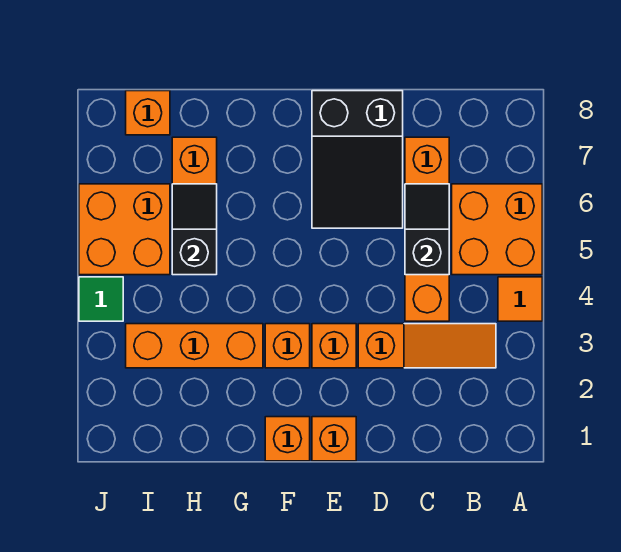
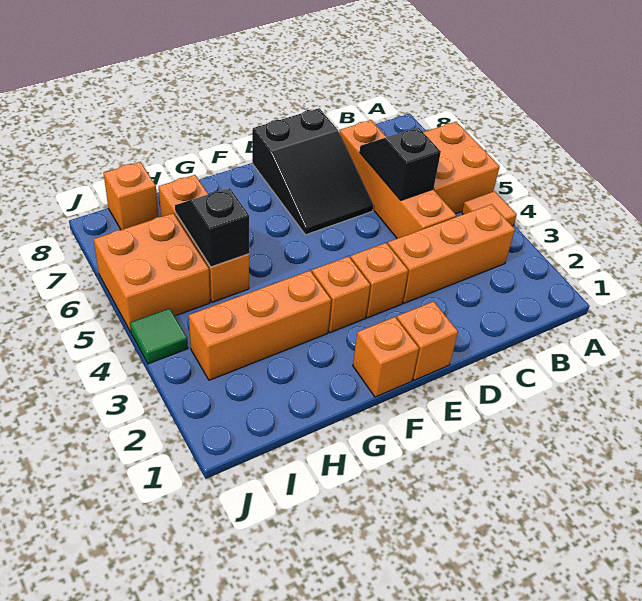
orange slope B3:D3 level 1 top D -> orange brick B3:D3 level 1

